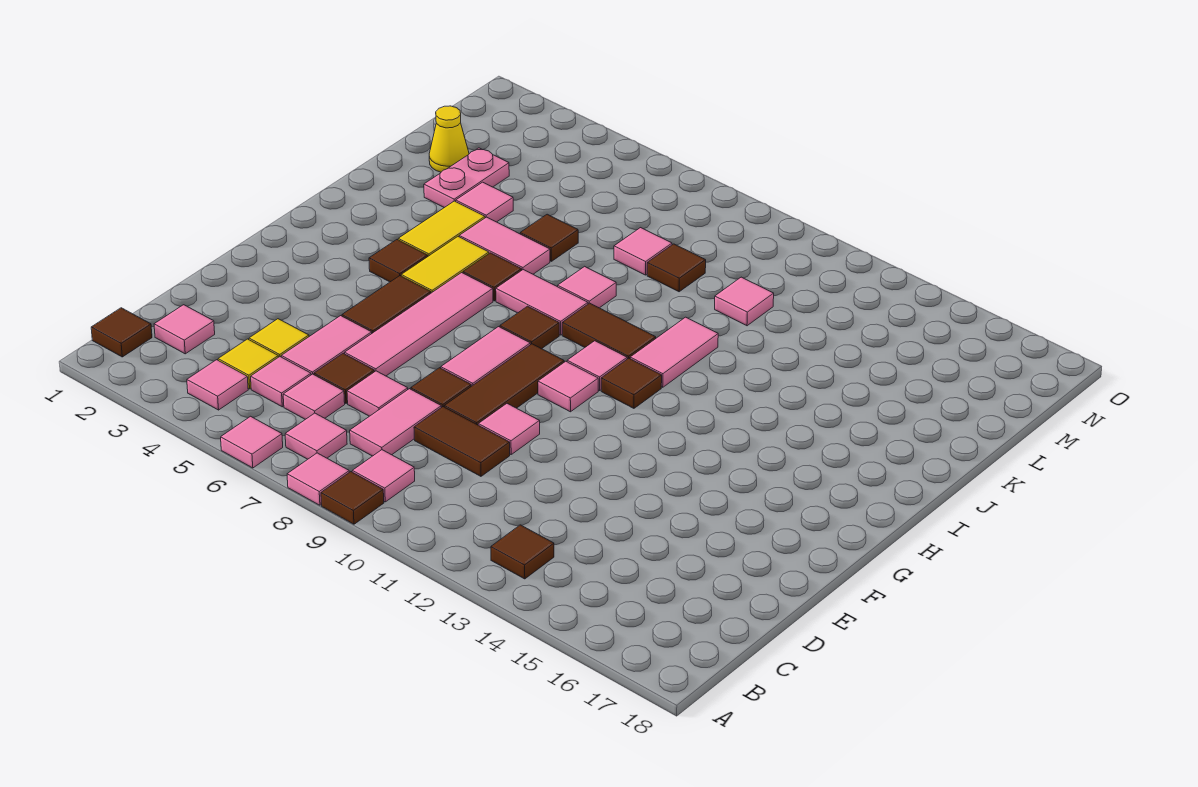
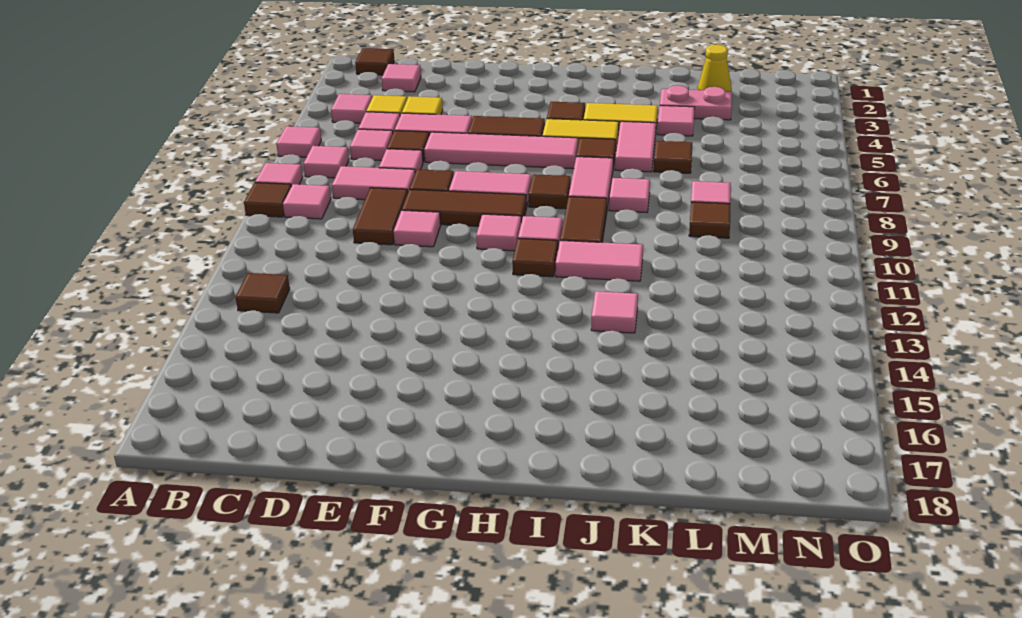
pink tile L11 level 1 -> pink tile J13 level 1

